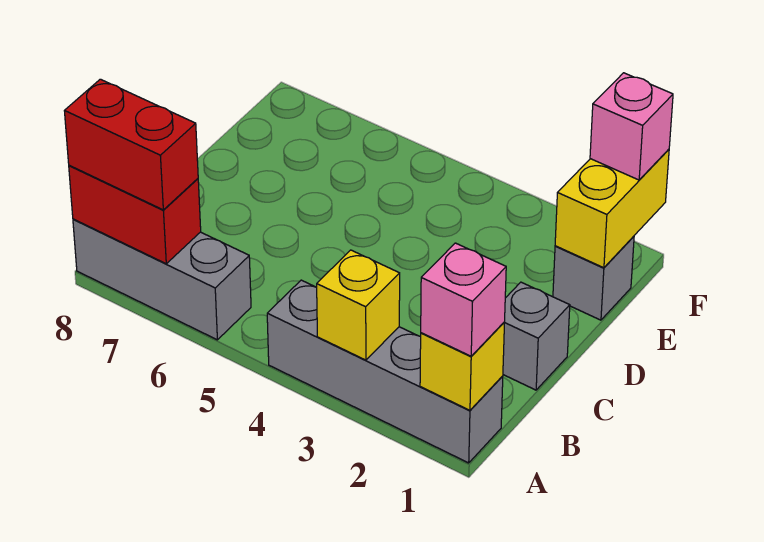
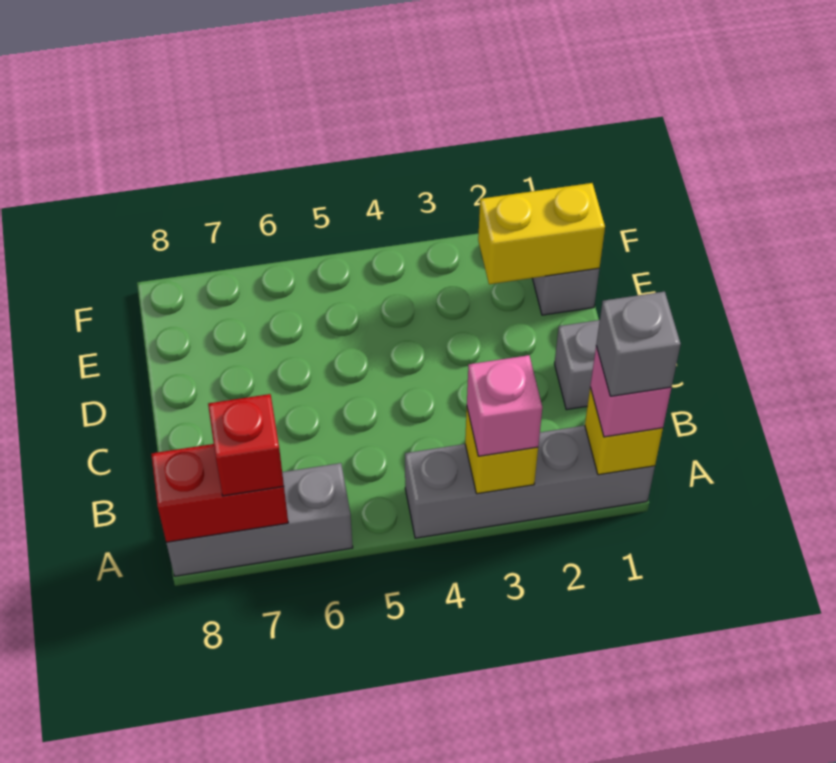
none -> grey brick A1 level 4
red brick A7:A8 level 3 -> red brick A7 level 3
yellow brick E1:F1 level 2 -> yellow brick E1:E2 level 2
pink brick F1 level 3 -> pink brick A3 level 3

